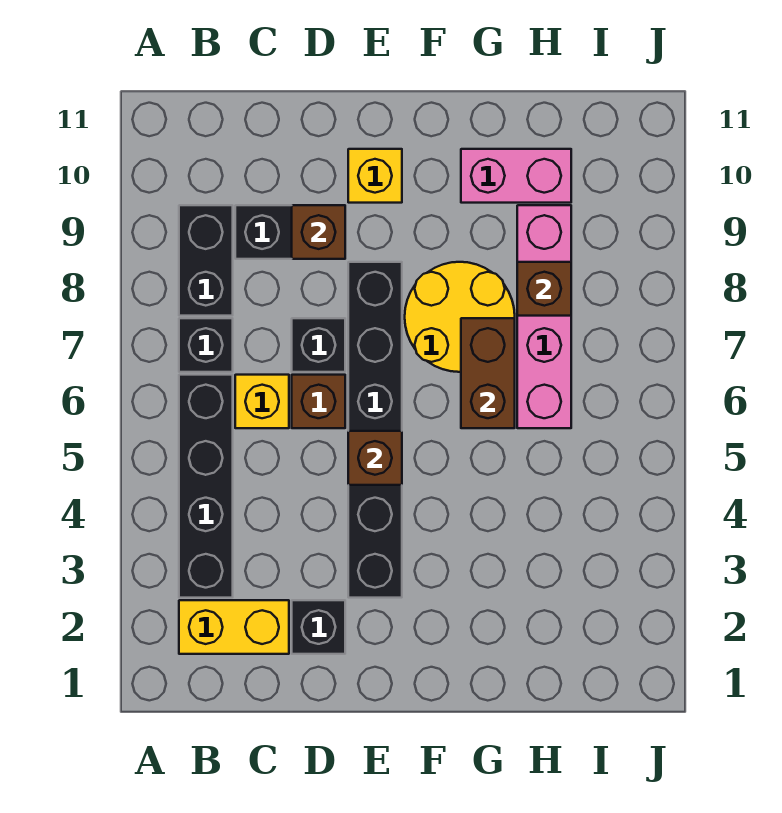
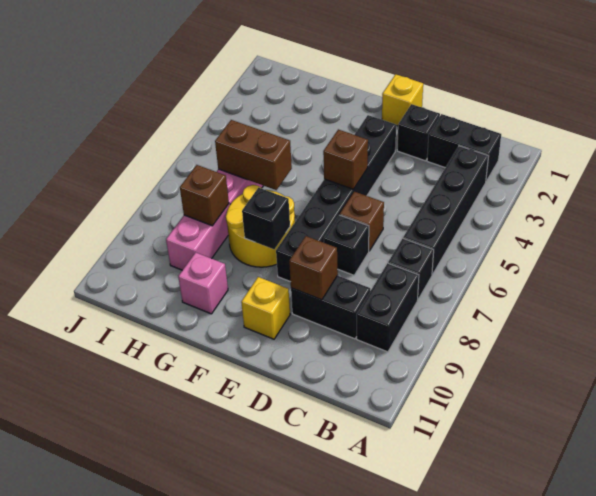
yellow brick B2:C2 level 1 -> black brick B2:C2 level 1
yellow brick C6 level 1 -> yellow brick E1 level 1
none -> black brick F8 level 2
brown brick G6:G7 level 2 -> brown brick G6:H6 level 2
pink brick G10:H10 level 1 -> pink brick G10 level 1

